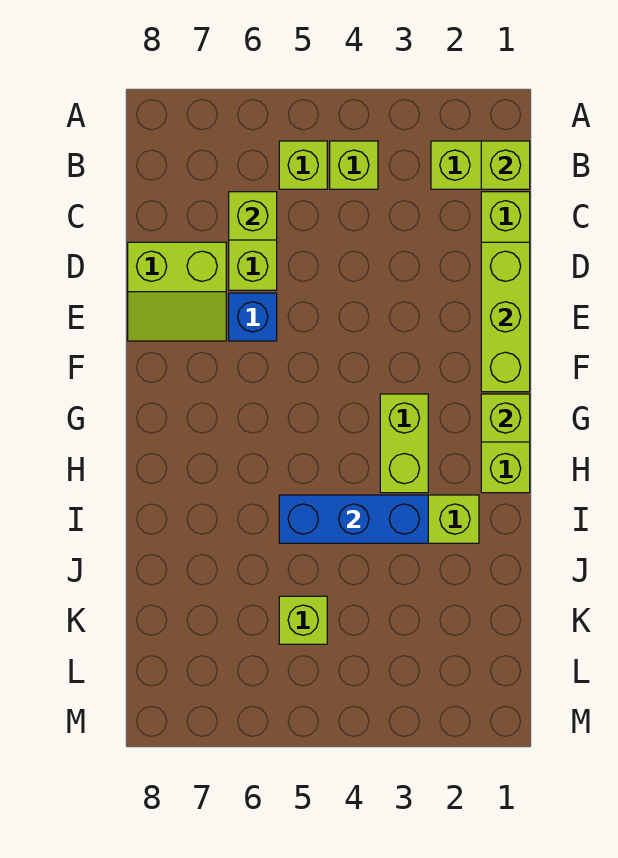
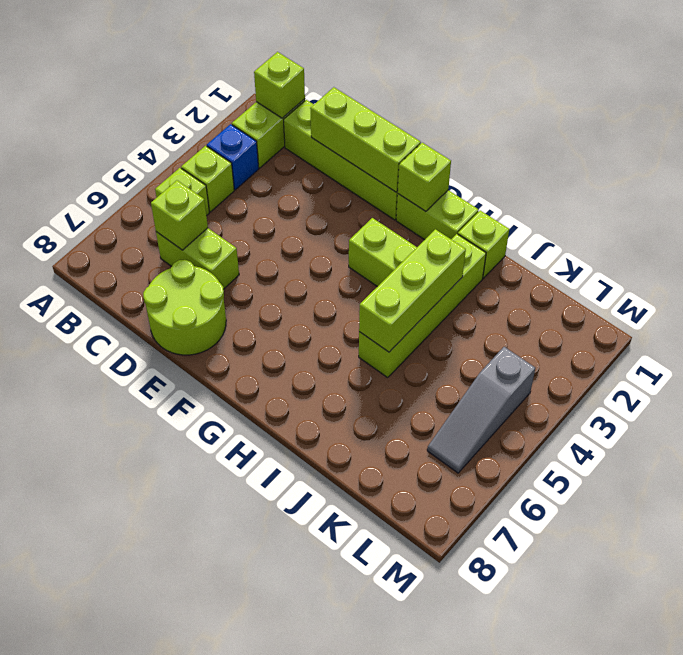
lime slope D7:E8 level 1 top D -> lime round brick D7:E8 level 1
blue brick E6 level 1 -> blue brick B3 level 1
blue brick I3:I5 level 2 -> lime brick I3:I5 level 2
lime brick K5 level 1 -> lime brick I1 level 1
none -> grey slope L4:L6 level 1 top 4

